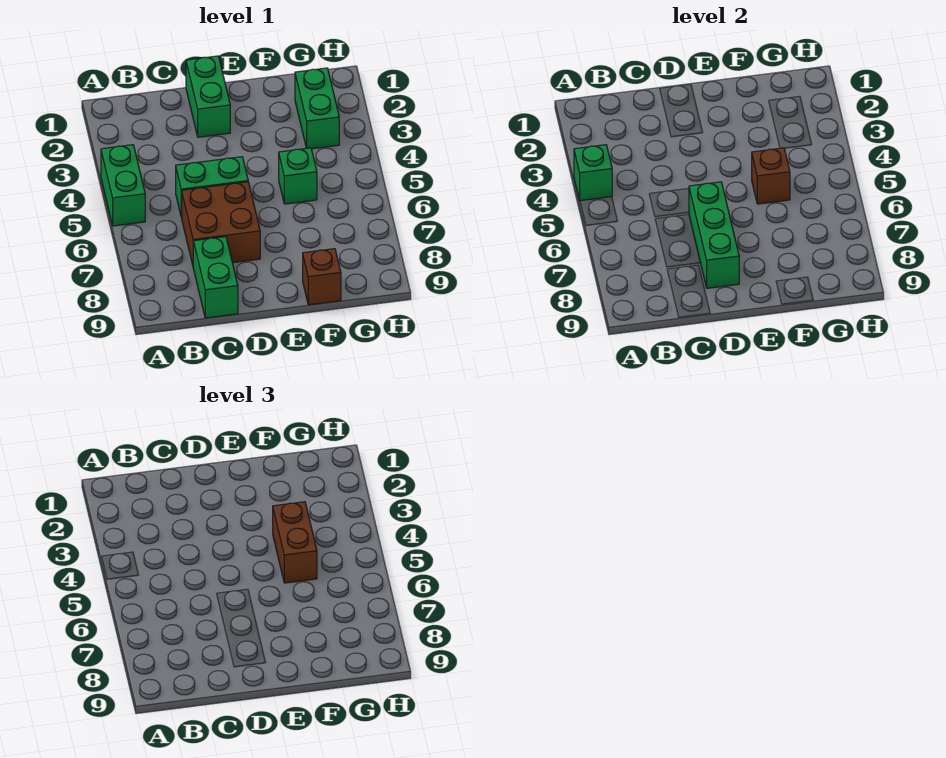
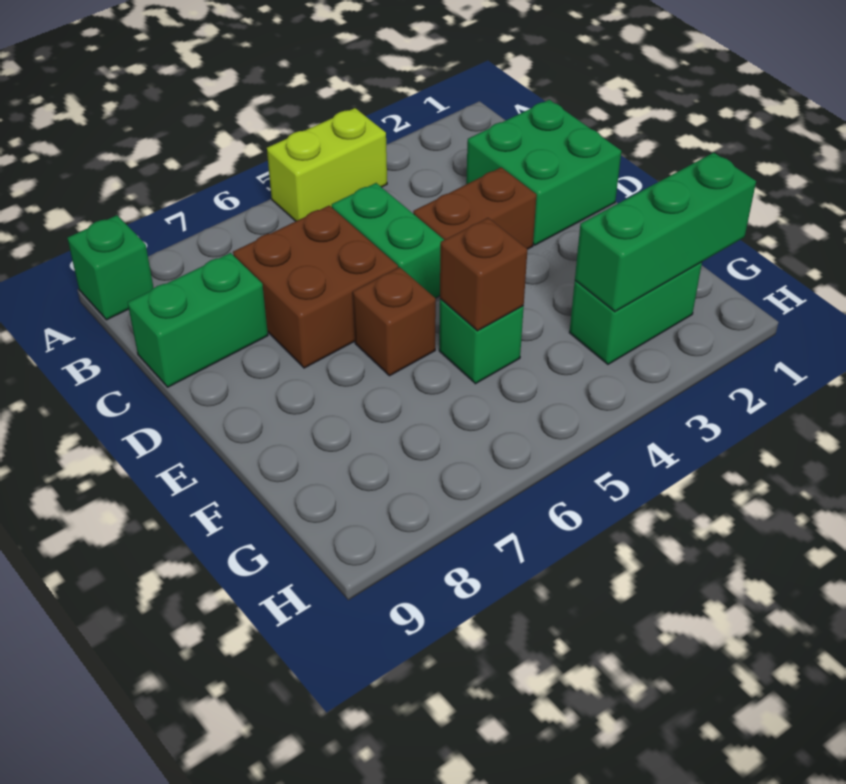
green brick A4:A5 level 1 -> lime brick A4:A5 level 1
green brick A4 level 2 -> green brick A9 level 1
green brick D1:D2 level 1 -> green brick C1:D2 level 1
green brick D6:D8 level 2 -> green brick G1:G3 level 2
brown brick F4:F5 level 3 -> brown brick D3:D4 level 1
brown brick F9 level 1 -> brown brick E6 level 1

